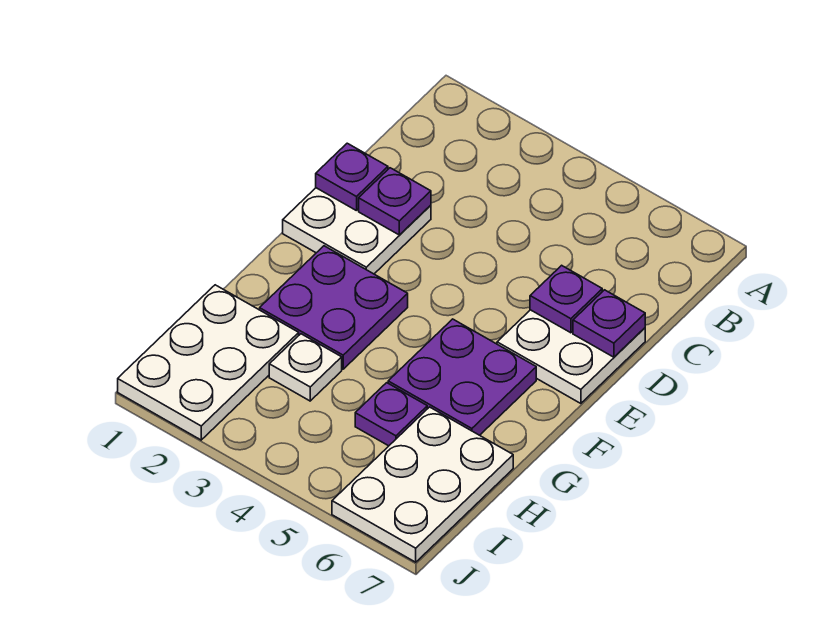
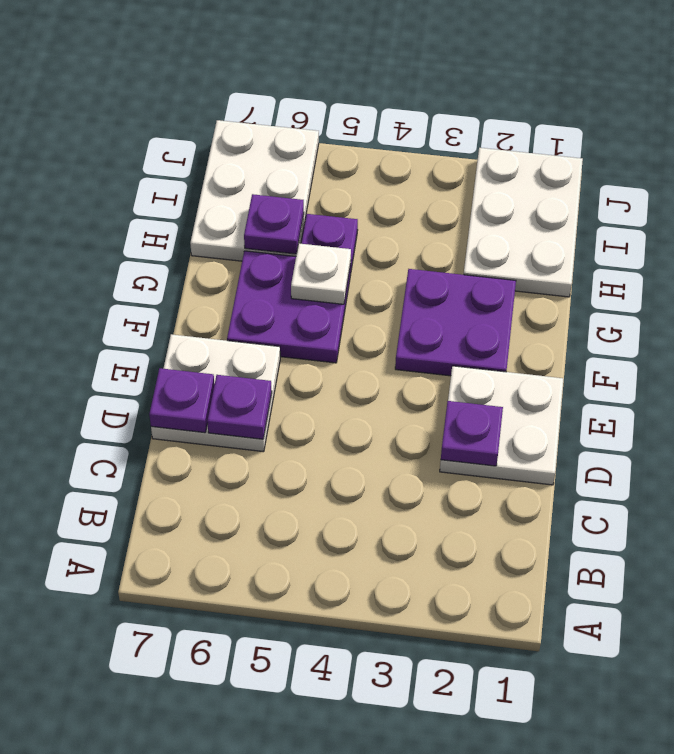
purple plate D1 level 2 -> purple plate H6 level 2
white plate H3 level 1 -> white plate G5 level 2

